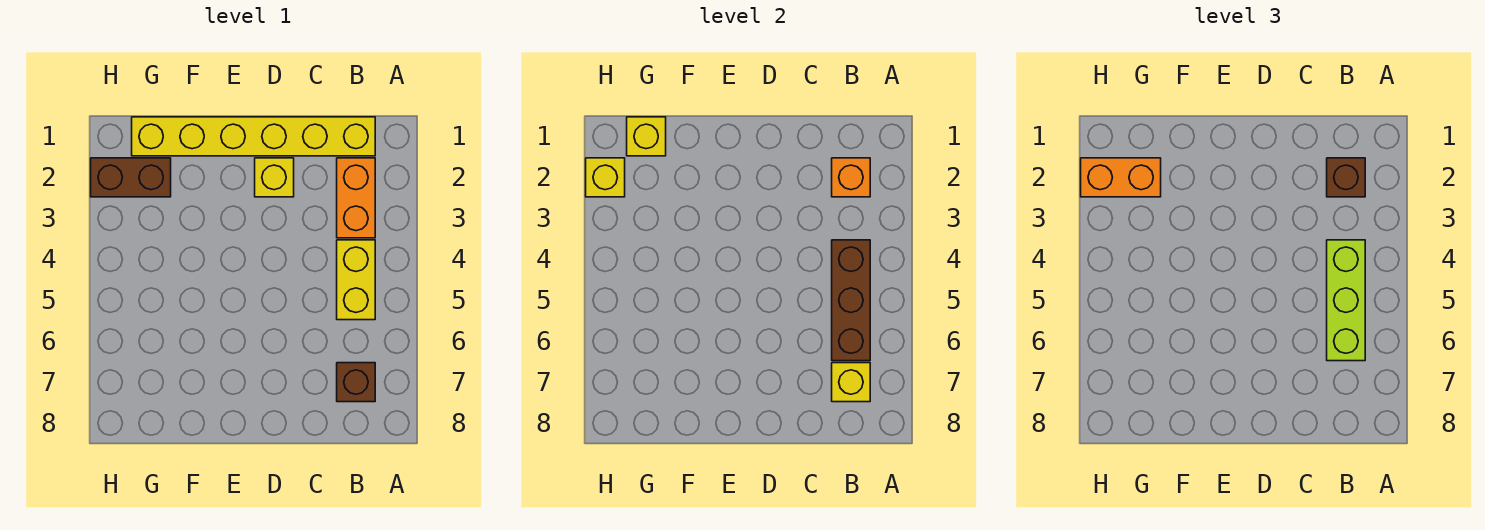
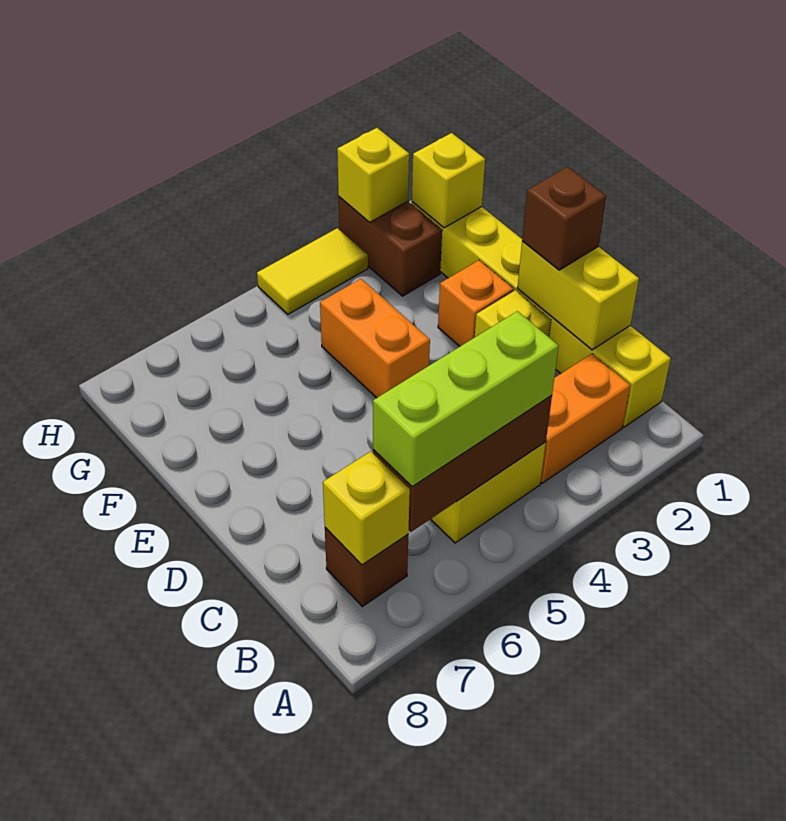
orange brick B2 level 2 -> orange brick E2 level 1
brown brick B2 level 3 -> brown brick D1 level 3
none -> yellow brick C1:D1 level 2
orange brick G2:H2 level 3 -> orange brick E4:F4 level 1
none -> yellow tile H3:H4 level 1

